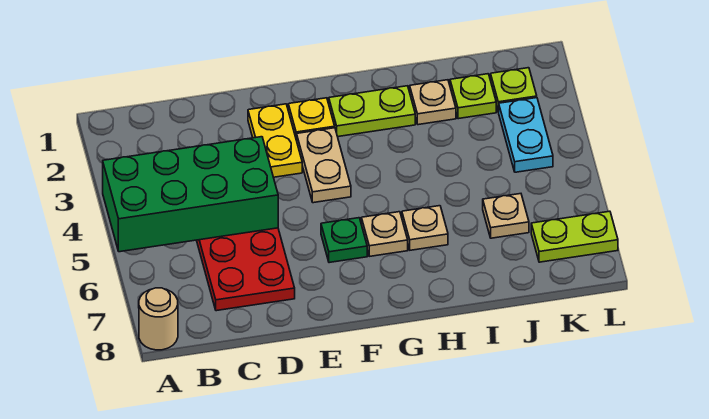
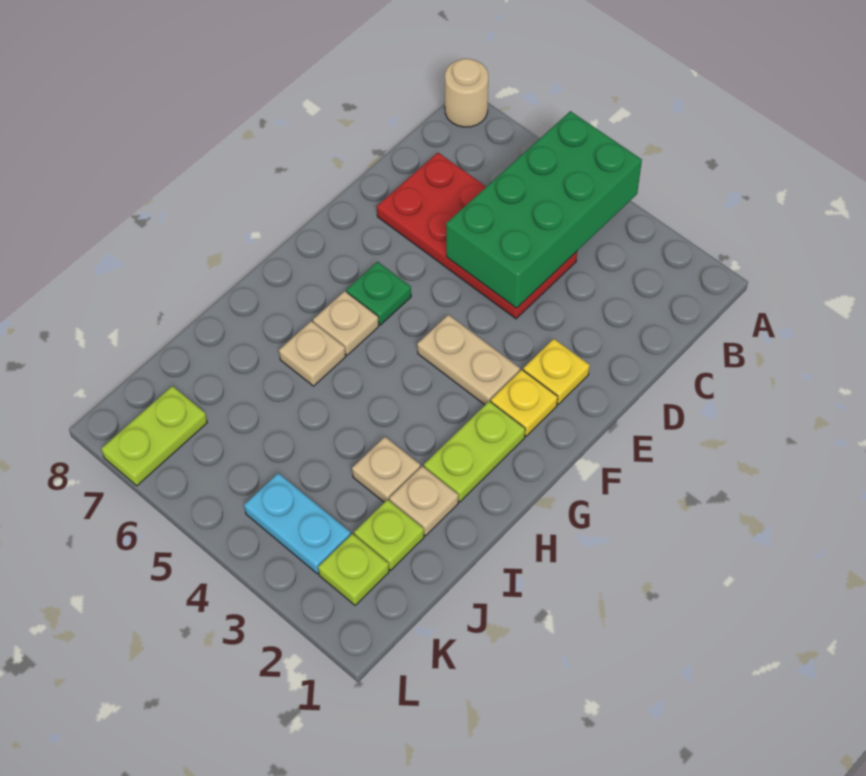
yellow plate E2:E3 level 1 -> yellow plate E2 level 1
tan plate J6 level 1 -> tan plate I3 level 1

